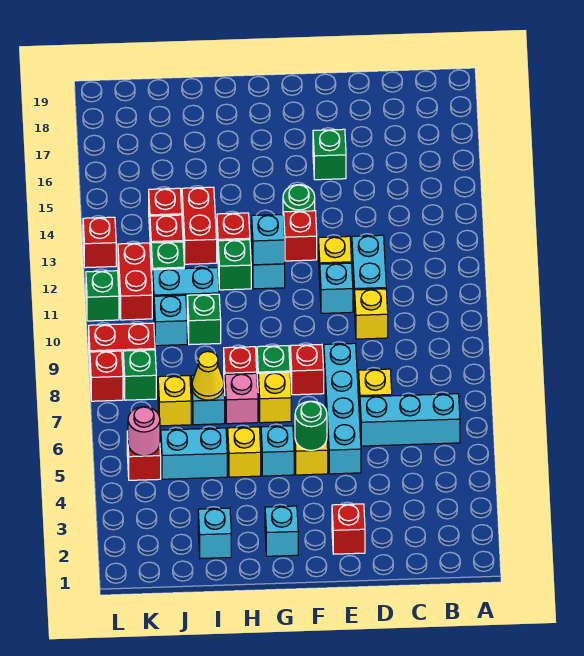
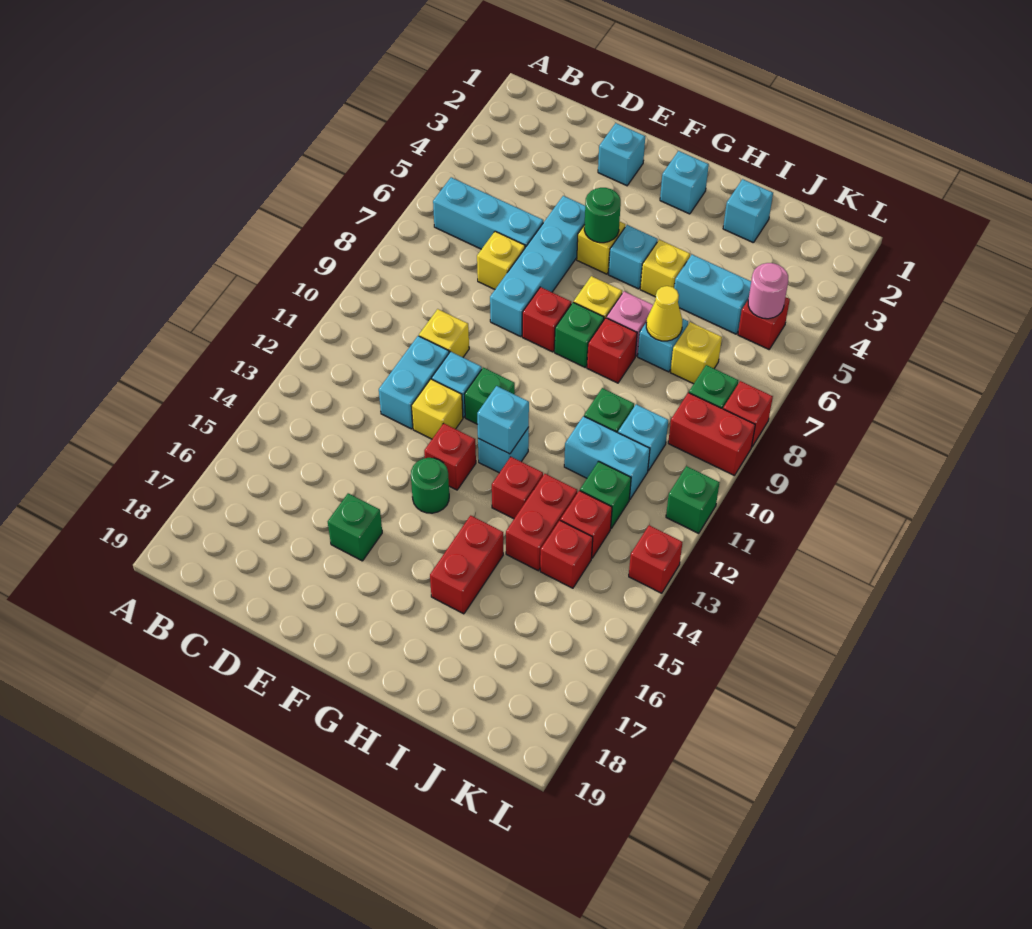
red brick E2 level 1 -> cyan brick E2 level 1
green brick H12 level 1 -> green brick F11 level 1
red brick K11:K12 level 1 -> red brick H15:H16 level 1

